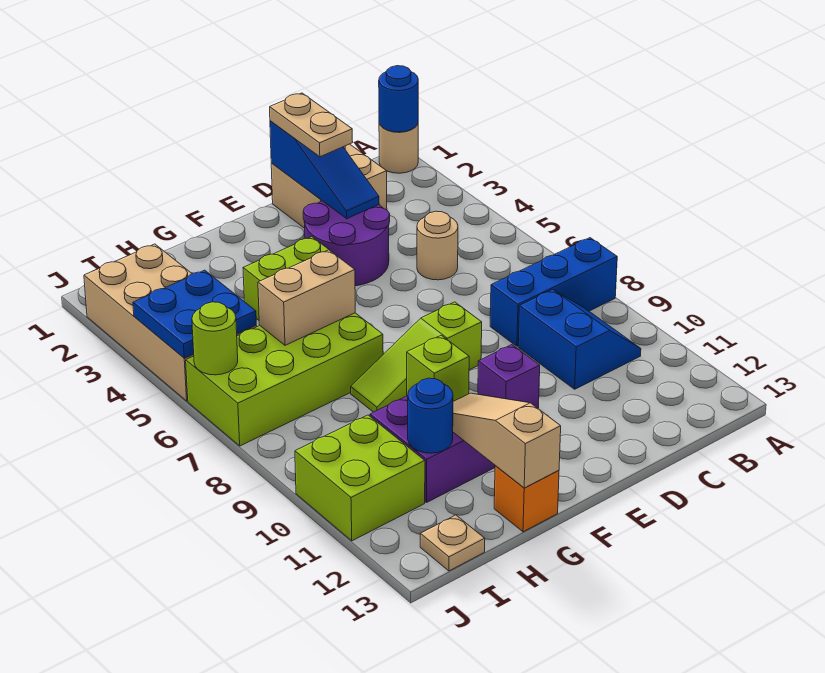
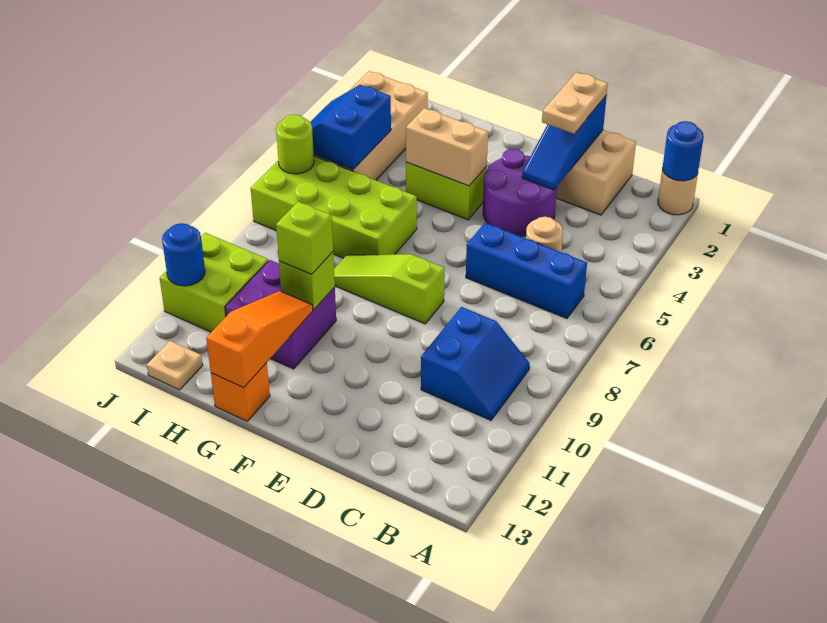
blue brick A8:C8 level 1 -> blue brick B6:D6 level 1
purple brick E10 level 1 -> none
tan brick G6:H6 level 2 -> tan brick F4:G4 level 2
none -> lime brick G10 level 3
tan slope G11:G13 level 2 top 13 -> orange slope G11:G13 level 2 top 13
blue round brick H11 level 2 -> blue round brick J11 level 2
blue plate I4:J5 level 2 -> blue slope I4:J5 level 2 top I

